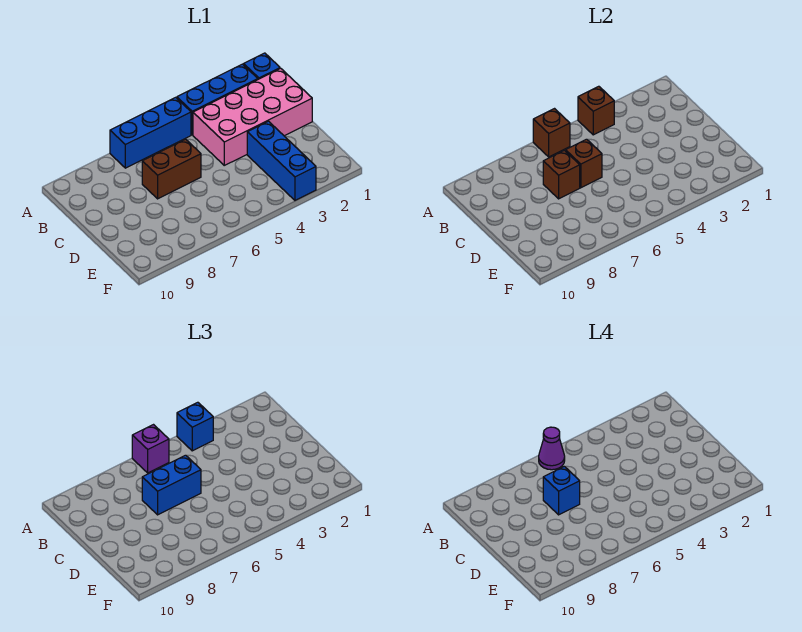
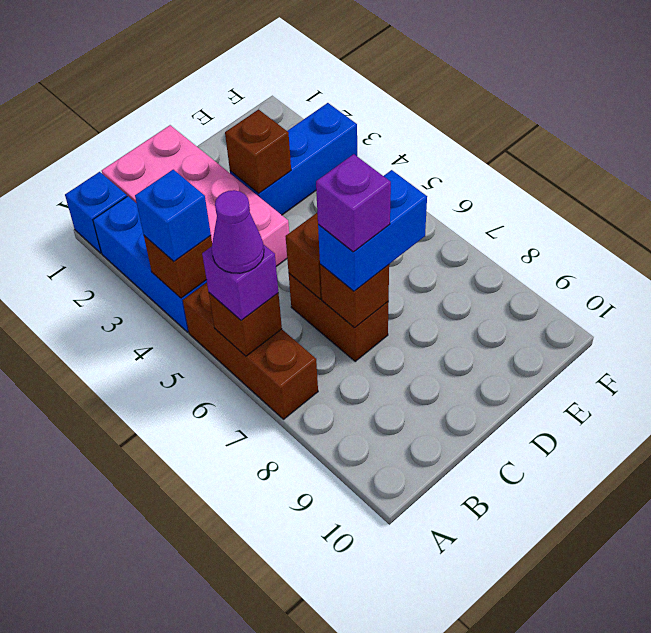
blue brick A5:A7 level 1 -> brown brick A5:A7 level 1
blue brick C6:C7 level 3 -> blue brick C7:D7 level 3
blue brick C7 level 4 -> purple brick C7 level 4
none -> brown brick D3 level 2

